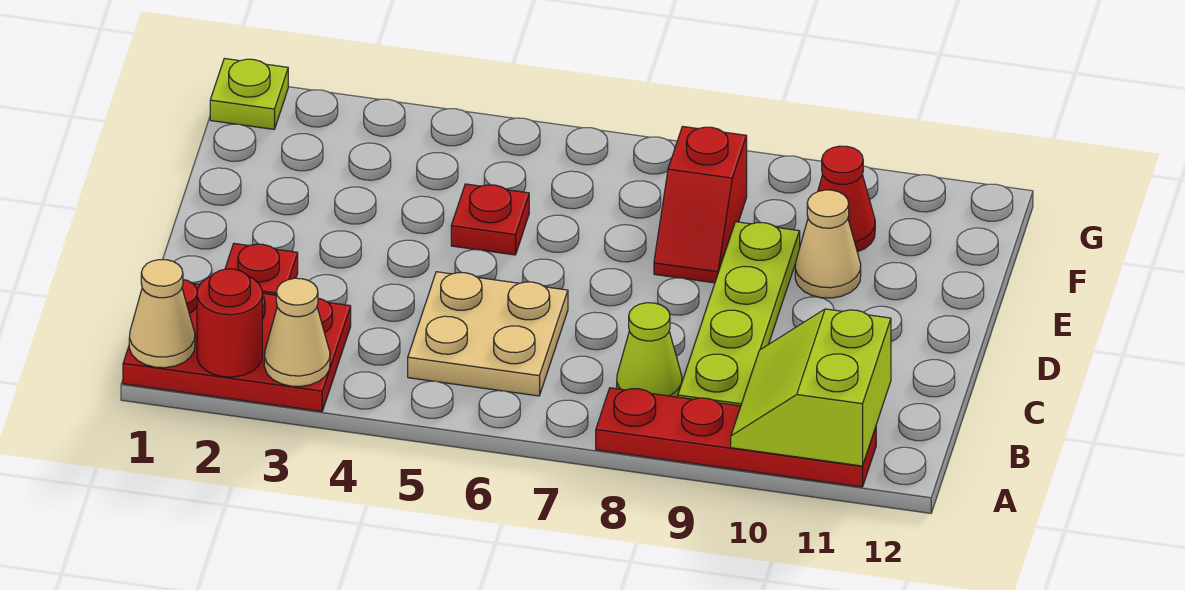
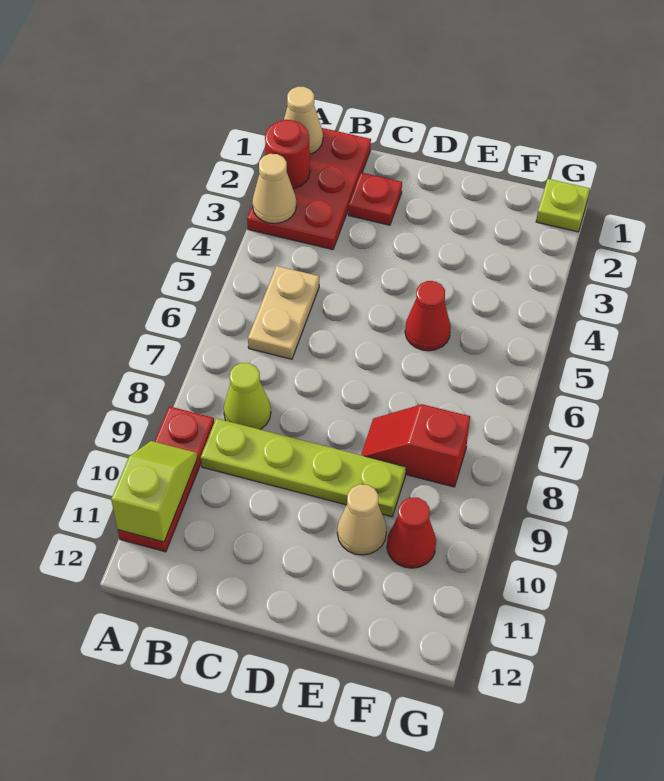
red plate A8:A11 level 1 -> red plate A9:A11 level 1
lime slope A10:B11 level 2 top 11 -> lime slope A10:A11 level 2 top 11
tan plate B5:C6 level 1 -> tan plate B5:B6 level 1
red plate E5 level 1 -> red cone E5 level 1

